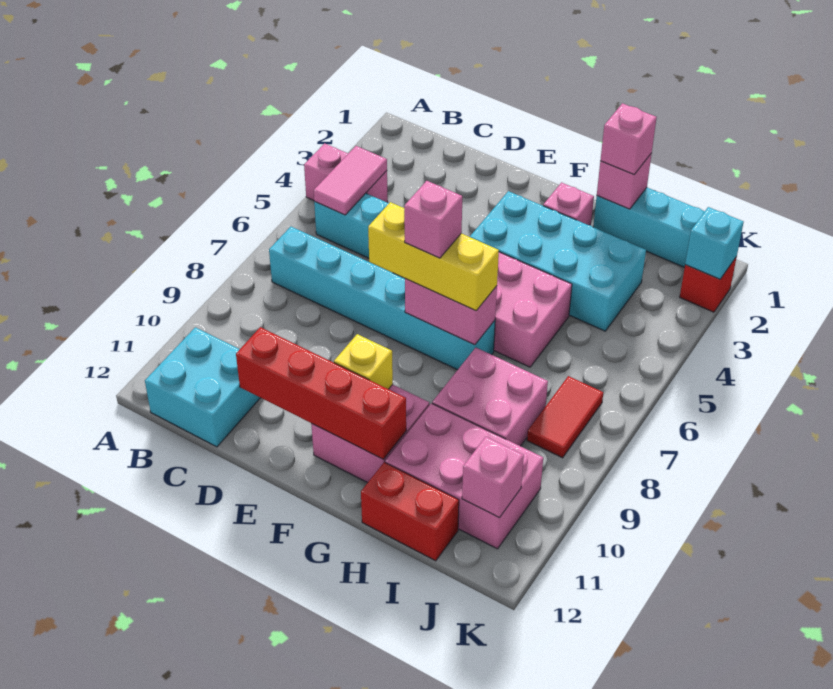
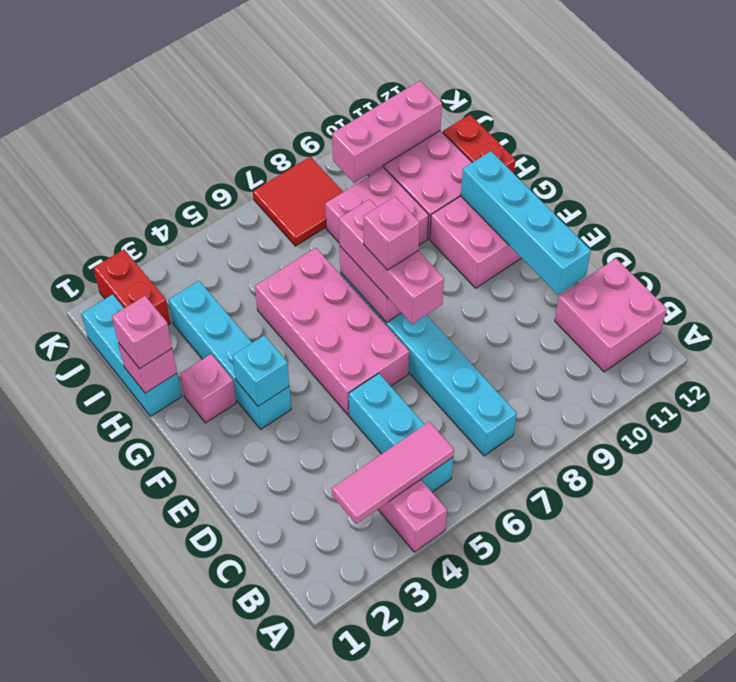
pink tile B4:B5 level 2 -> pink tile B3:B5 level 2
cyan brick B11:C12 level 1 -> pink brick B11:C12 level 1
red brick D11:G11 level 2 -> cyan brick D11:G11 level 2
yellow brick E7:G7 level 3 -> pink brick E7:G7 level 3
cyan brick F3:I4 level 1 -> cyan brick F3:I3 level 1
yellow brick F10 level 2 -> none
red tile J7:J8 level 1 -> red tile J7:K8 level 1
pink brick J11 level 2 -> pink brick J9:J11 level 2
red brick K2 level 1 -> red brick J2:K2 level 1
cyan brick K2 level 2 -> cyan brick F3 level 2

